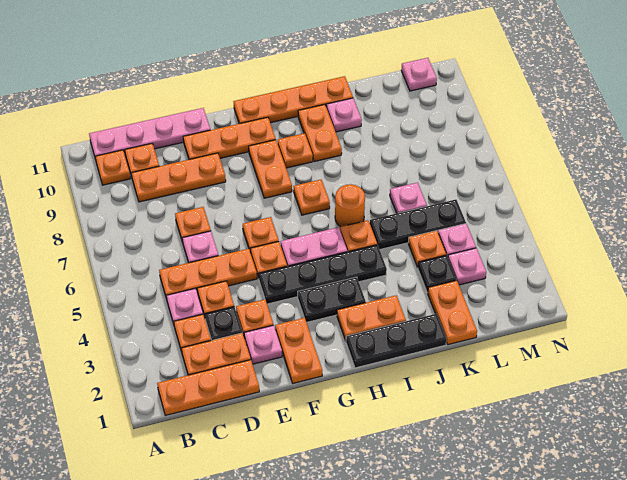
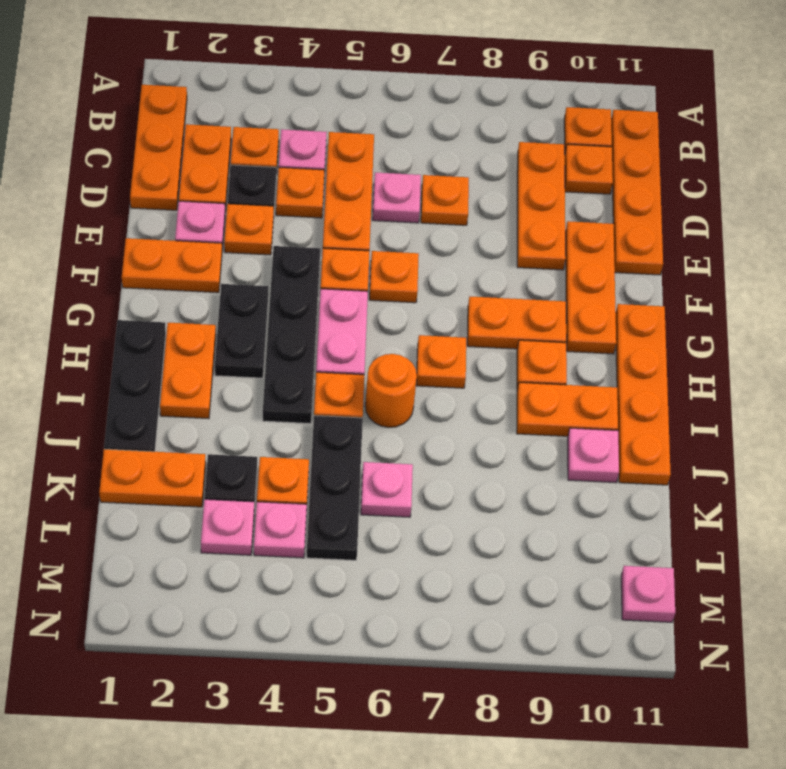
pink plate B11:E11 level 1 -> orange plate B11:E11 level 1

